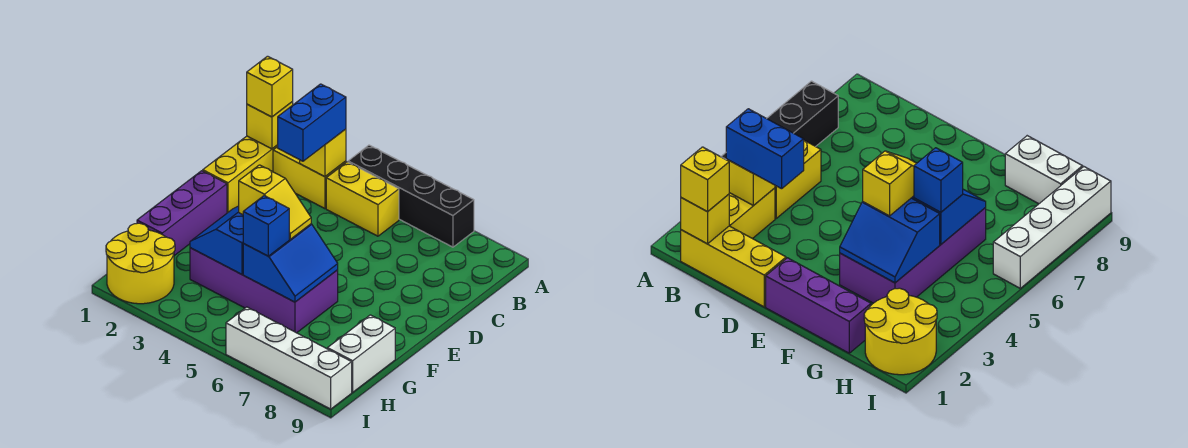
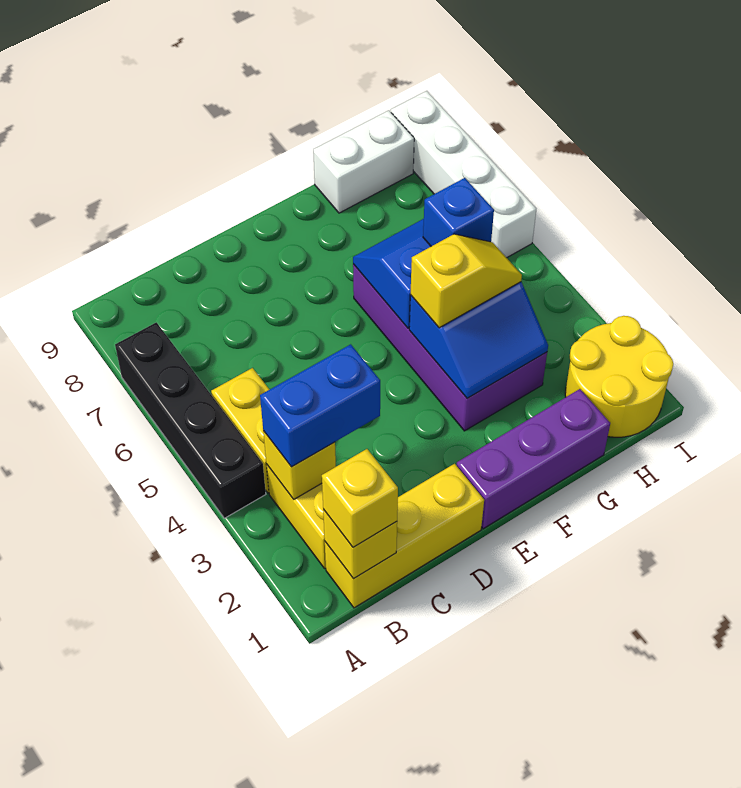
yellow slope F4:F5 level 3 top 4 -> yellow slope F4:G4 level 3 top F

